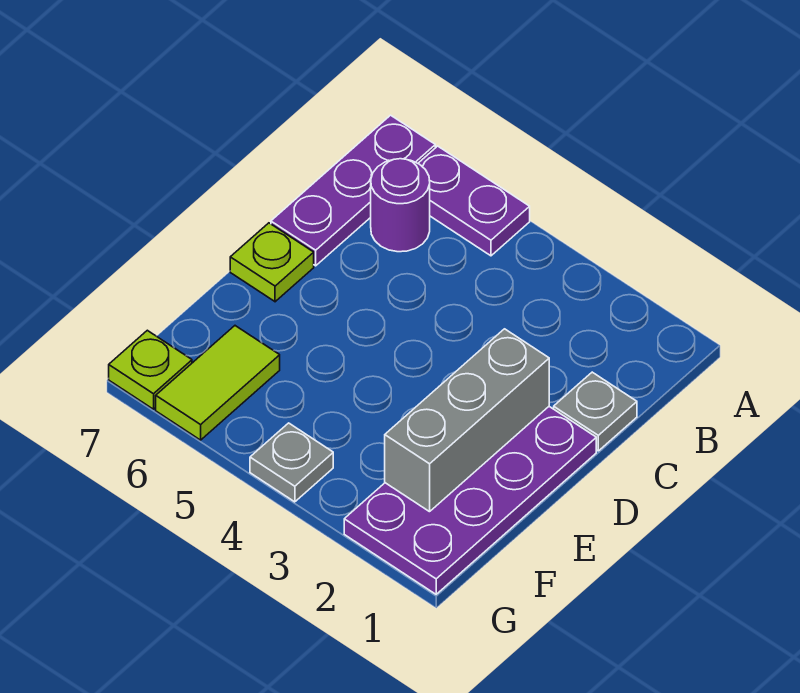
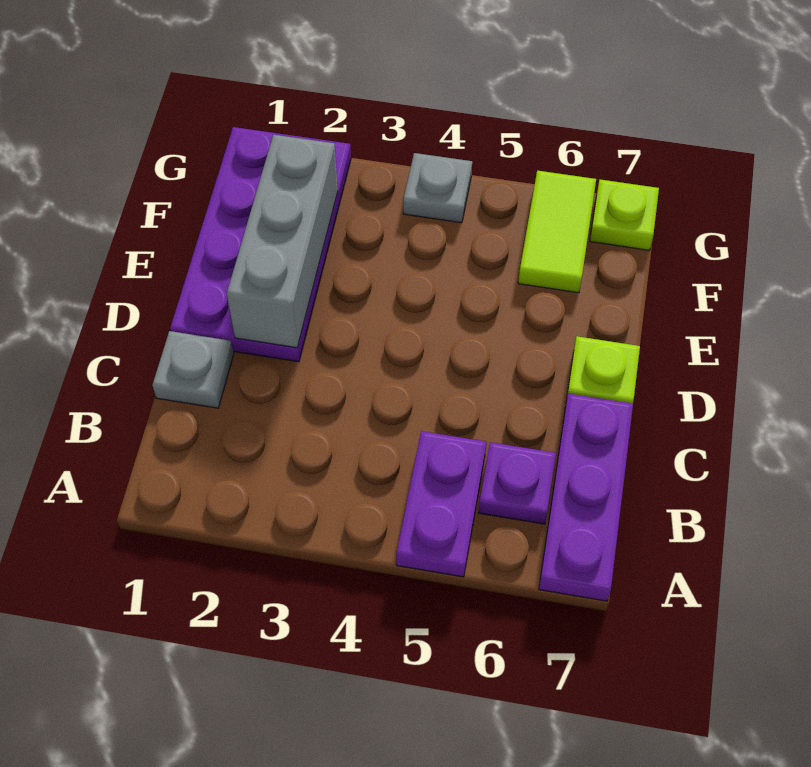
purple plate A5:A6 level 1 -> purple plate A5:B5 level 1
purple round brick B6 level 1 -> purple plate B6 level 1

